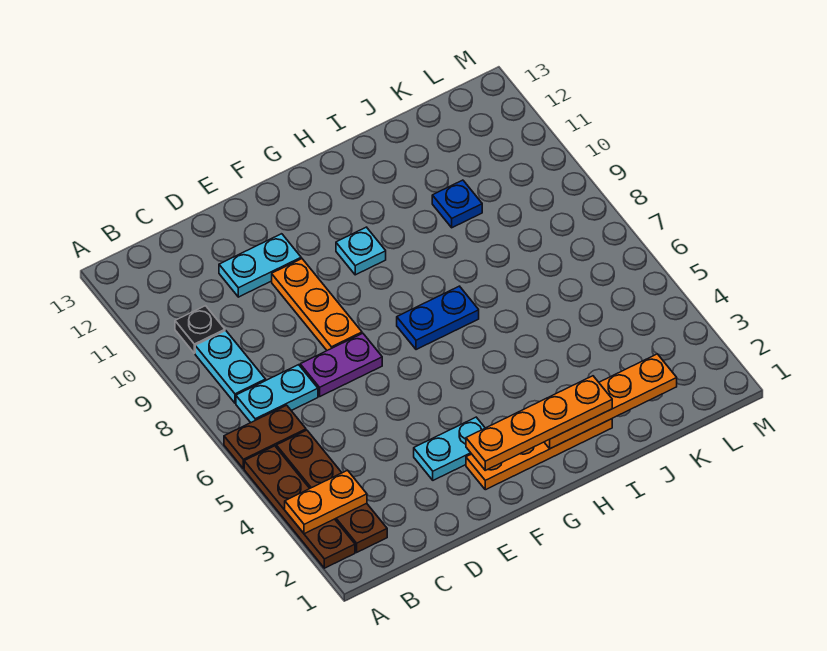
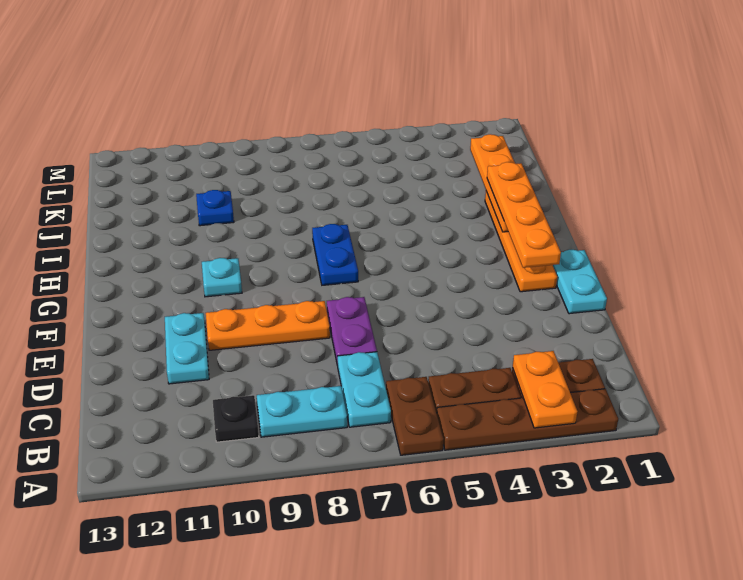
cyan plate E3:F3 level 1 -> cyan plate E1:F1 level 1

